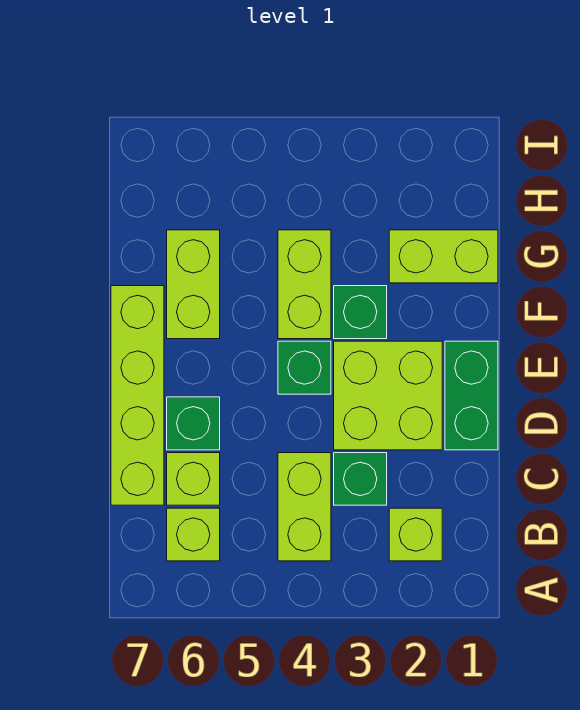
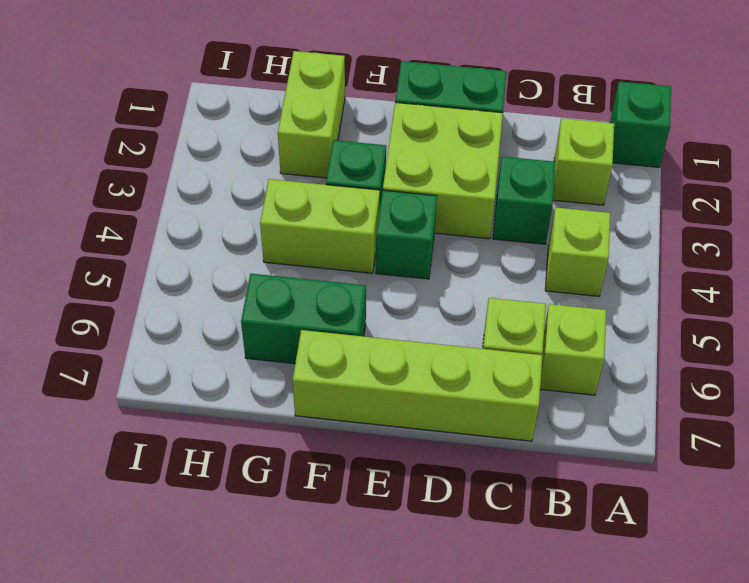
lime brick B4:C4 level 1 -> lime brick B4 level 1
green brick D6 level 1 -> green brick A1 level 1
lime brick F6:G6 level 1 -> green brick F6:G6 level 1

